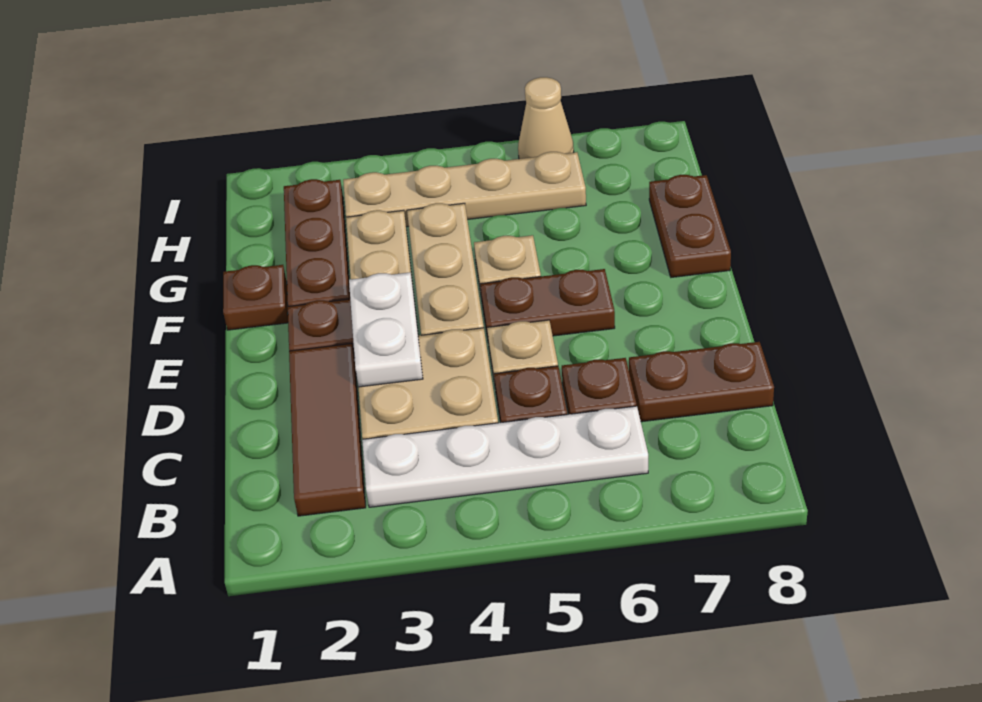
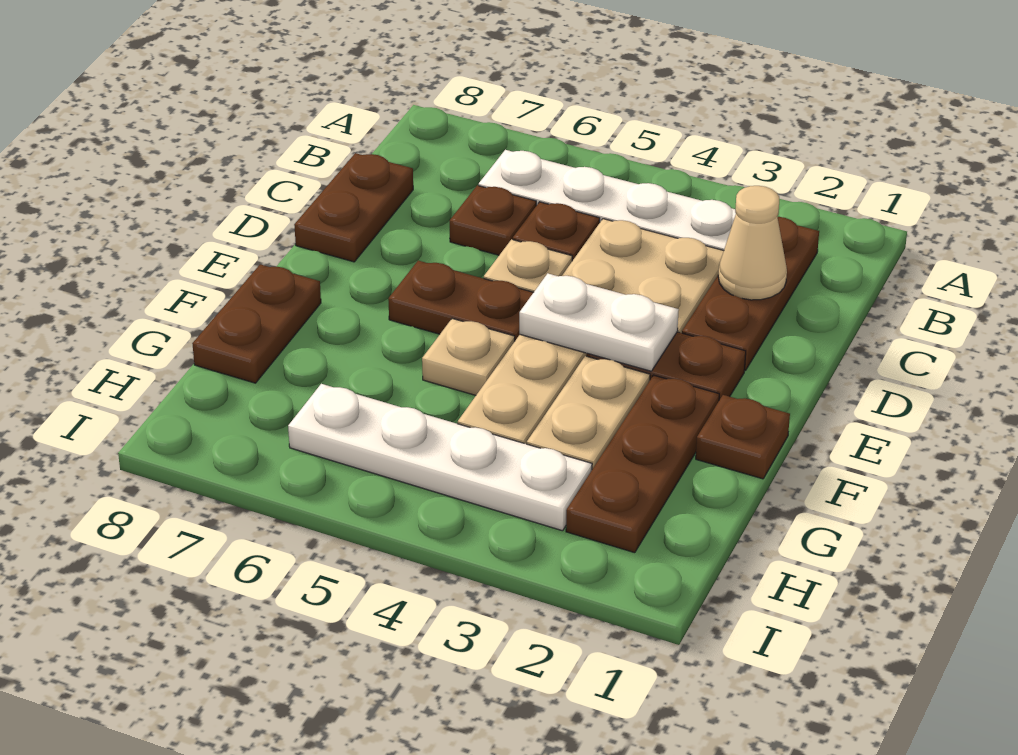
brown tile B2:D2 level 1 -> brown plate B2:D2 level 1
brown plate C7:C8 level 1 -> brown plate C8:D8 level 1
white plate D3:E3 level 2 -> white plate E3:E4 level 2
tan plate H3:H6 level 1 -> white plate H3:H6 level 1
tan cone I6 level 1 -> tan cone C2 level 2

